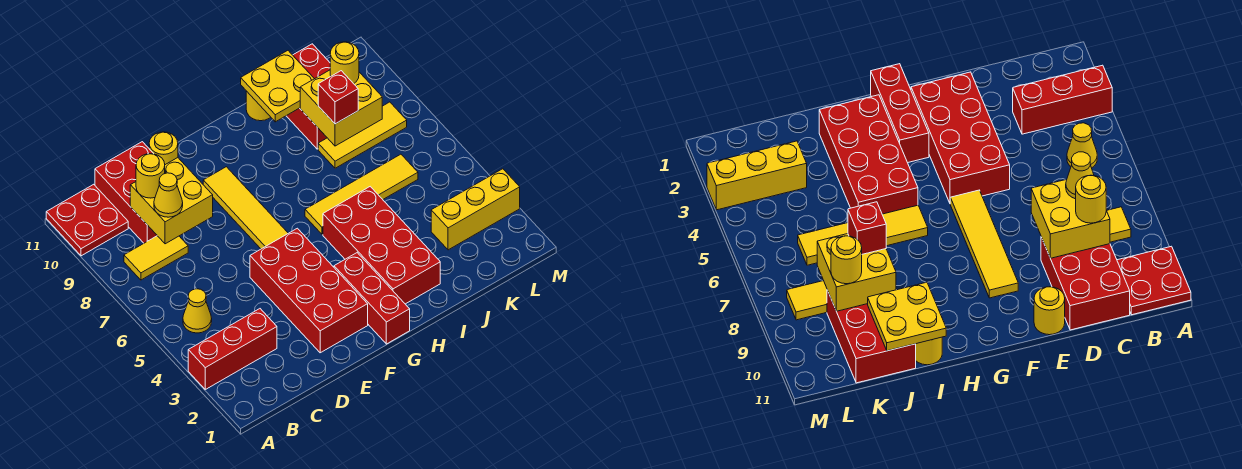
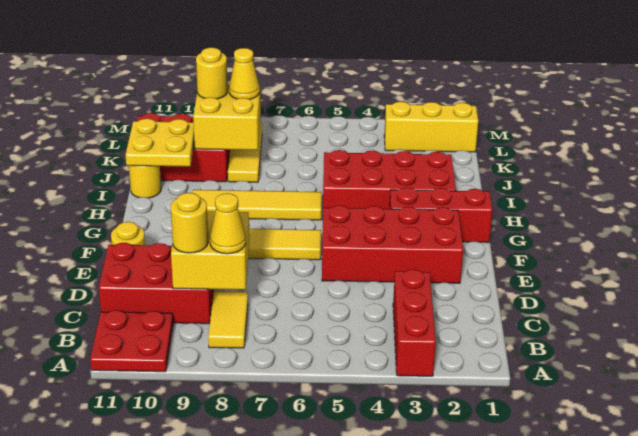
yellow cone B5 level 1 -> yellow cone K8 level 3
yellow tile H6:K6 level 1 -> yellow tile H6:H9 level 1
red brick J8 level 3 -> none
yellow brick K3:M3 level 1 -> yellow brick L1:L3 level 1

